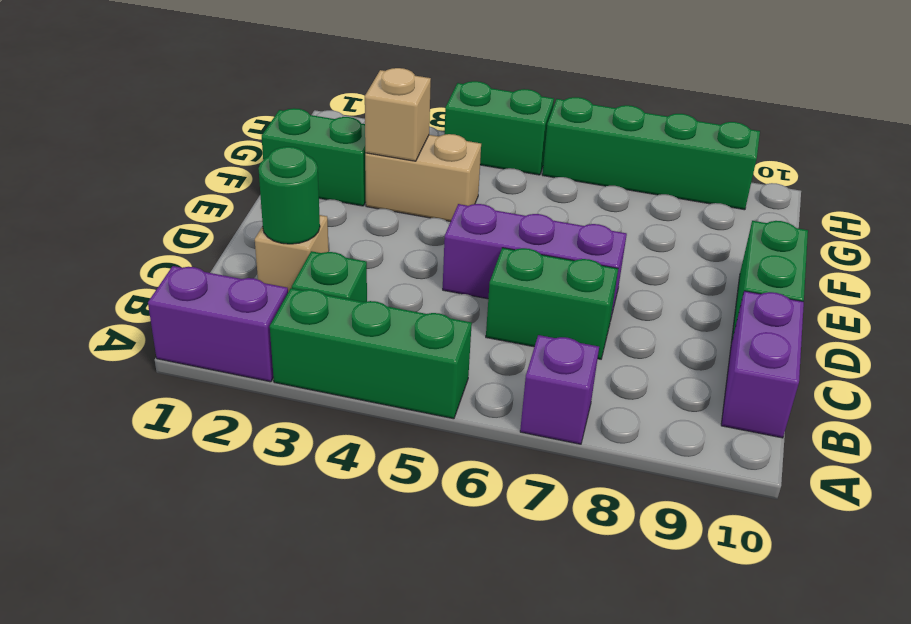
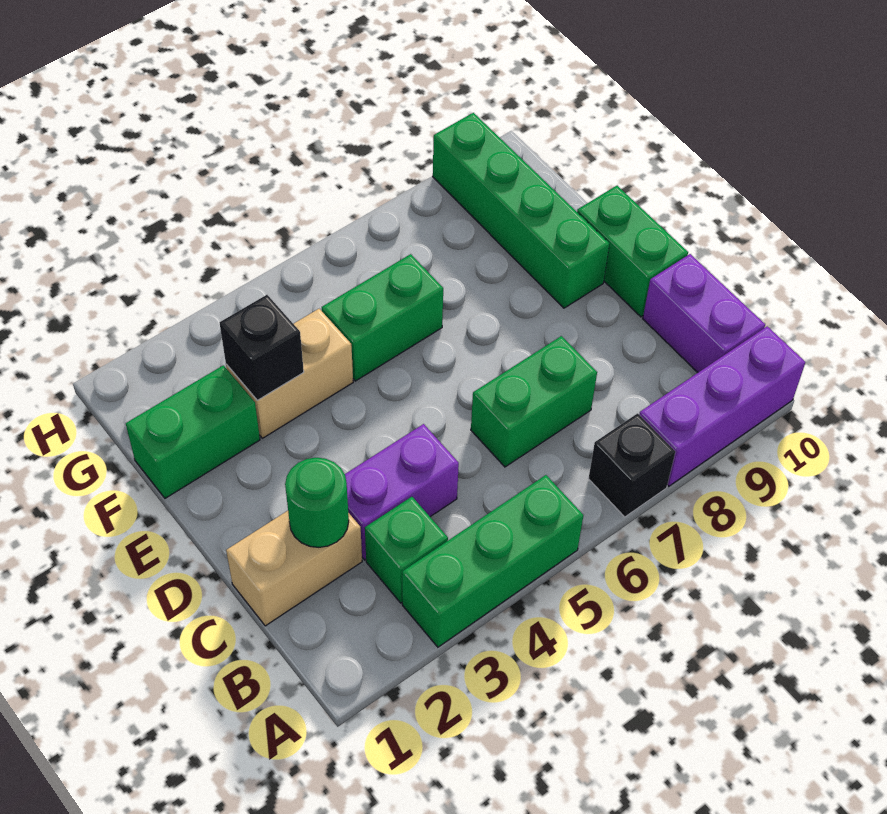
purple brick A1:A2 level 1 -> purple brick C3:C4 level 1
purple brick A7 level 1 -> black brick A7 level 1
tan brick C2 level 1 -> tan brick C1:C2 level 1
purple brick D5:D7 level 1 -> purple brick A8:A10 level 1
tan brick F3 level 2 -> black brick F3 level 2
green brick H4:H5 level 1 -> green brick F5:F6 level 1
green brick H6:H9 level 1 -> green brick E9:H9 level 1

